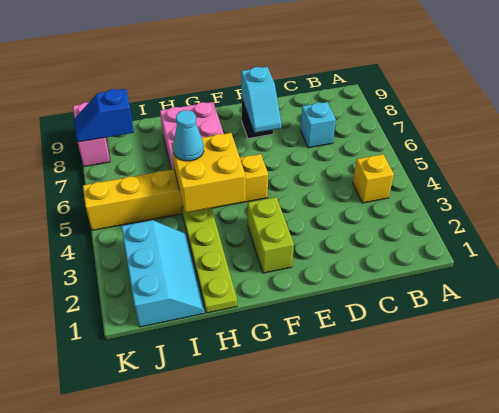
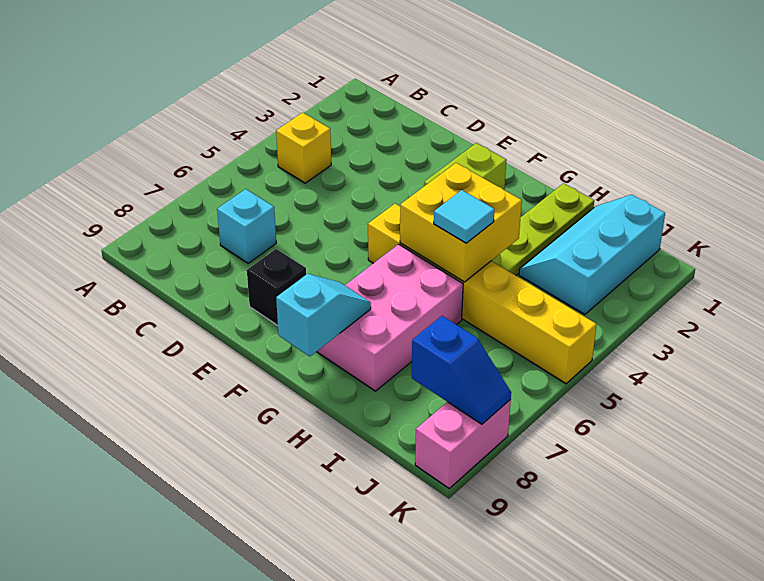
cyan slope E7:E8 level 2 top 8 -> cyan slope G8:G9 level 2 top 9
cyan cone H5 level 3 -> cyan tile H5 level 3

